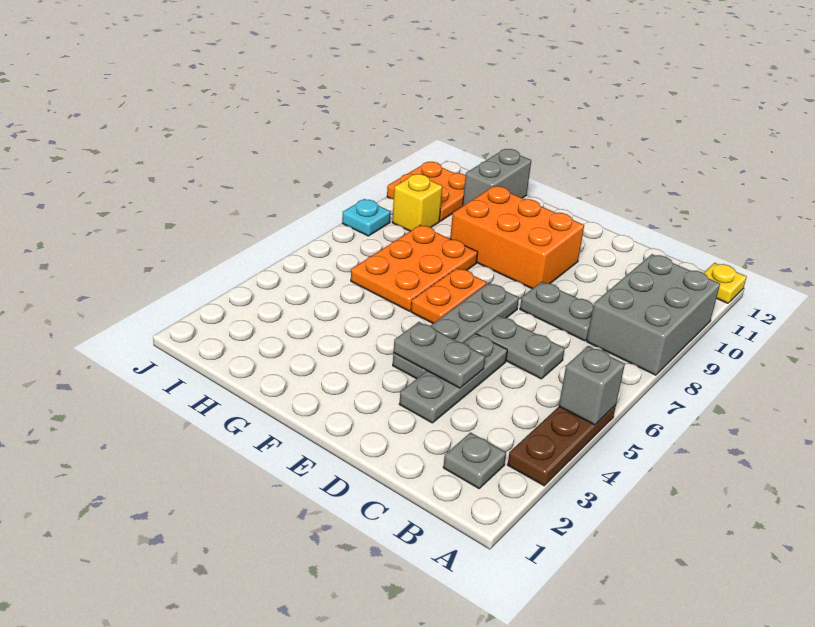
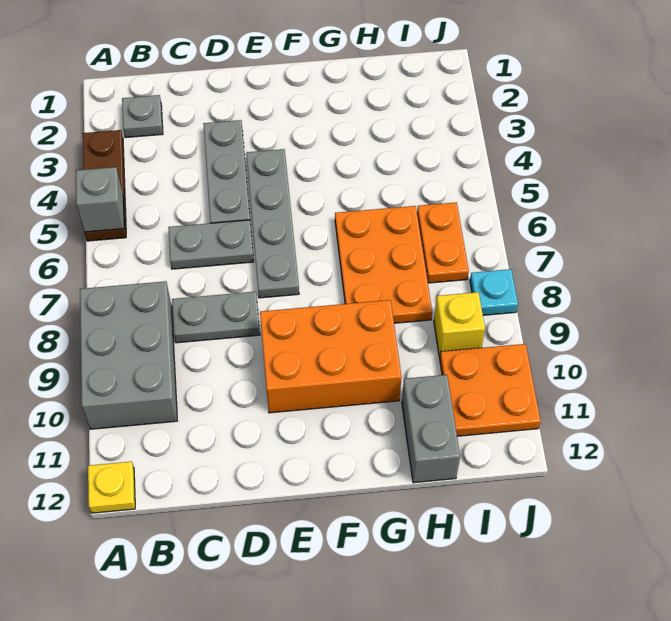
grey plate D4:E4 level 2 -> none
orange plate F6:F7 level 1 -> orange plate I6:I7 level 1

